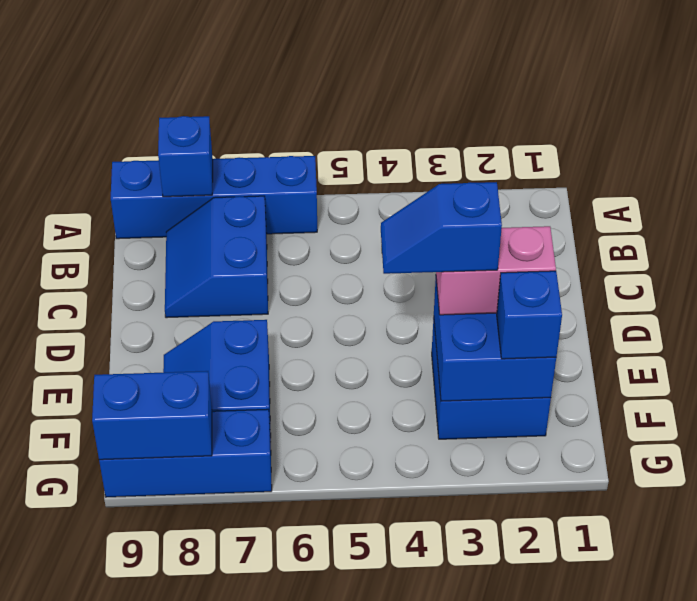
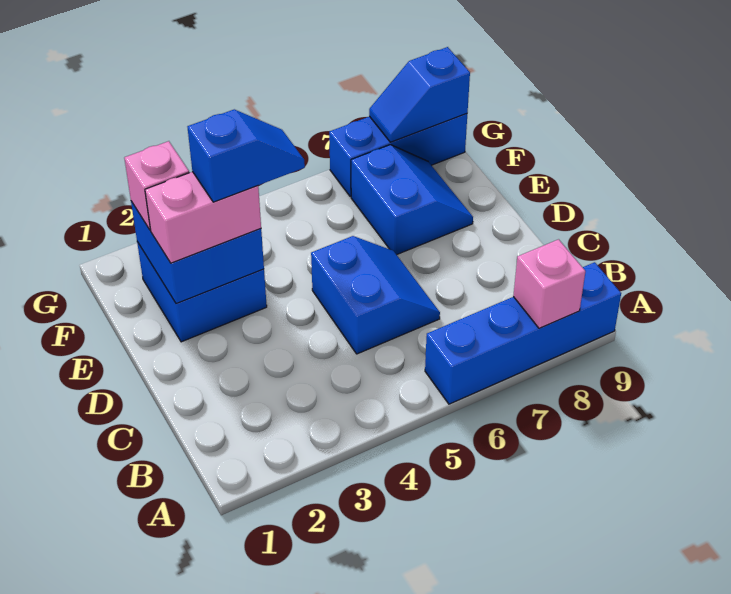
blue brick A8 level 2 -> pink brick A8 level 2
blue slope B7:C8 level 1 top 7 -> blue slope C5:D6 level 1 top 5
blue brick F2 level 3 -> pink brick F2 level 3
blue brick G8:G9 level 2 -> blue slope G8:G9 level 2 top 9

